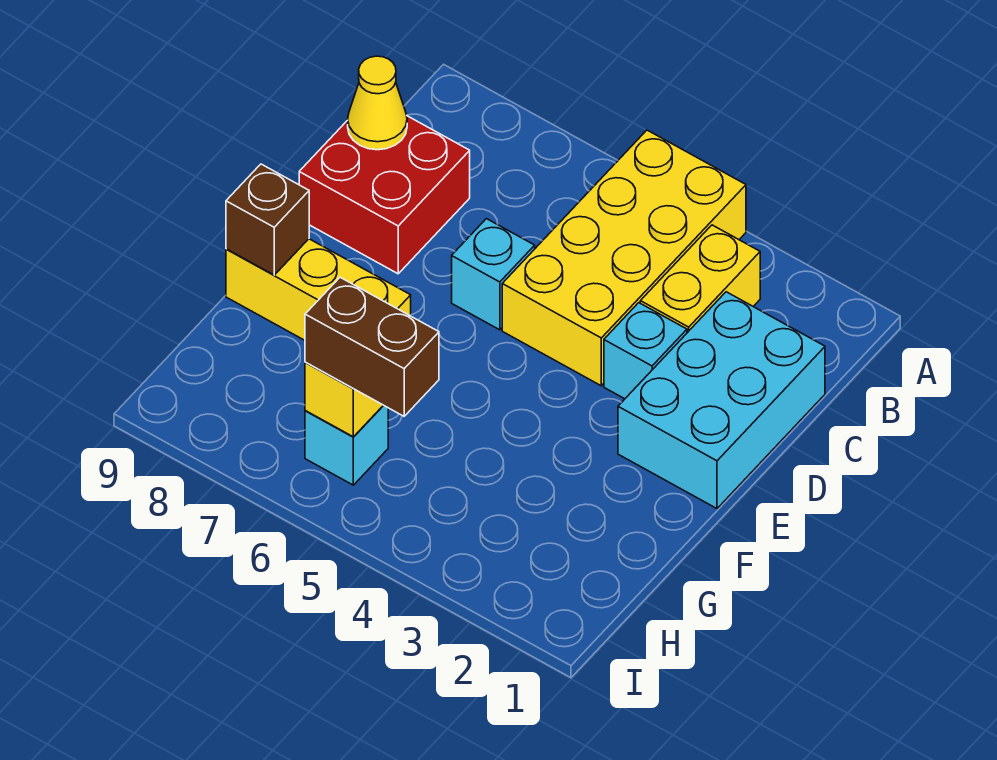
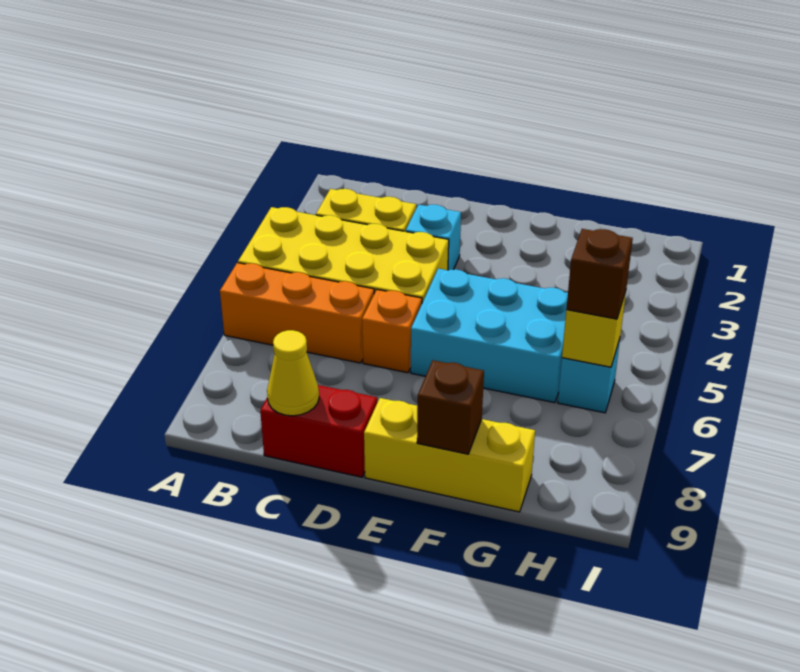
none -> orange brick A6:C6 level 1
cyan brick C1:E2 level 1 -> cyan brick E5:G6 level 1
red brick C8:D9 level 1 -> red brick C9:D9 level 1
cyan brick D6 level 1 -> orange brick D6 level 1
yellow brick F7:F9 level 1 -> yellow brick E9:G9 level 1
brown brick H5:H6 level 3 -> brown brick H6 level 3

